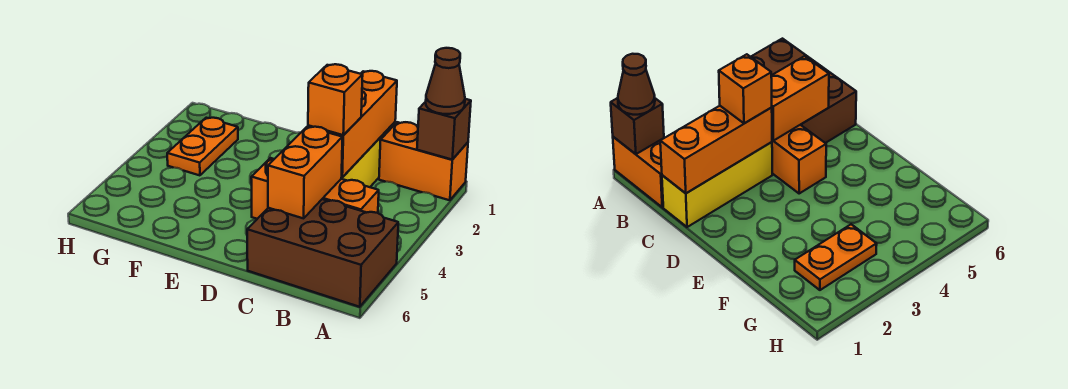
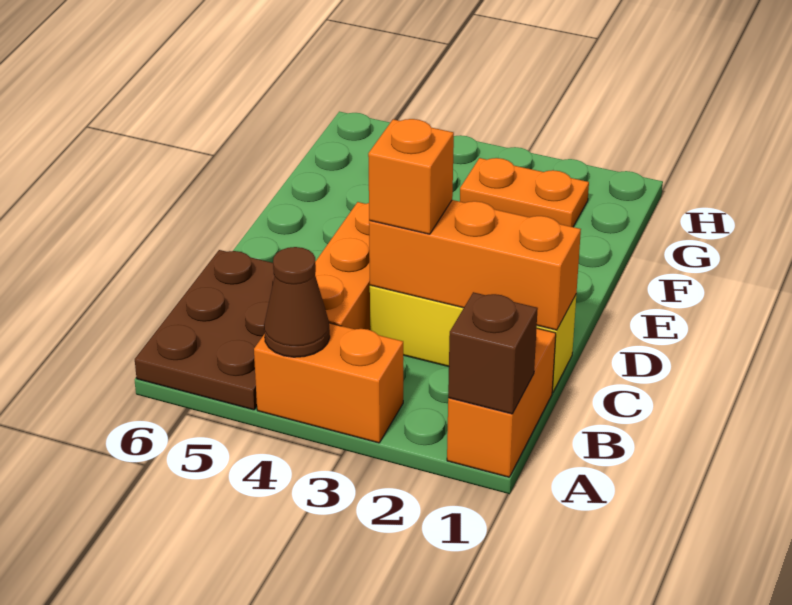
brown cone A1 level 3 -> brown cone A4 level 2
brown brick A5:C6 level 1 -> brown plate A5:C6 level 1
orange brick C4:C5 level 2 -> orange brick A3:A4 level 1

